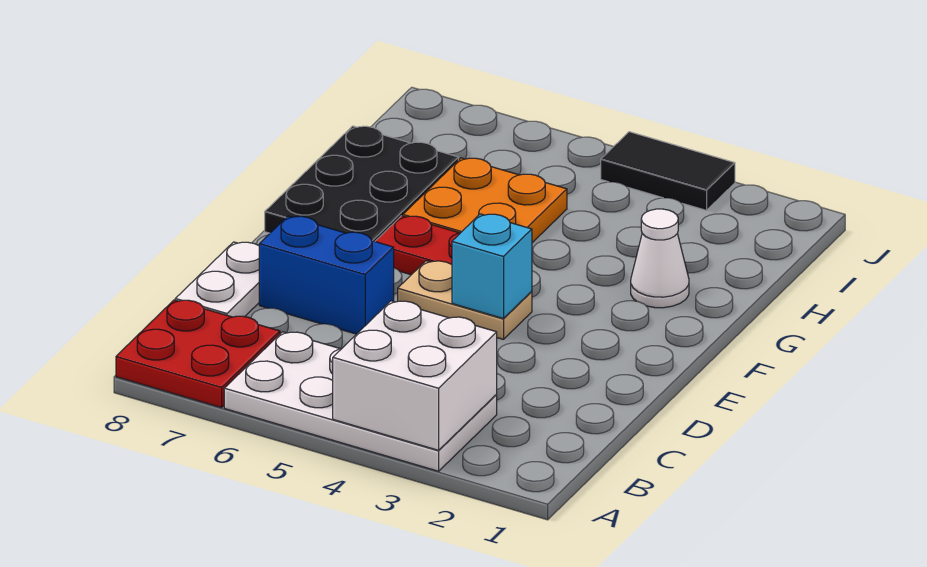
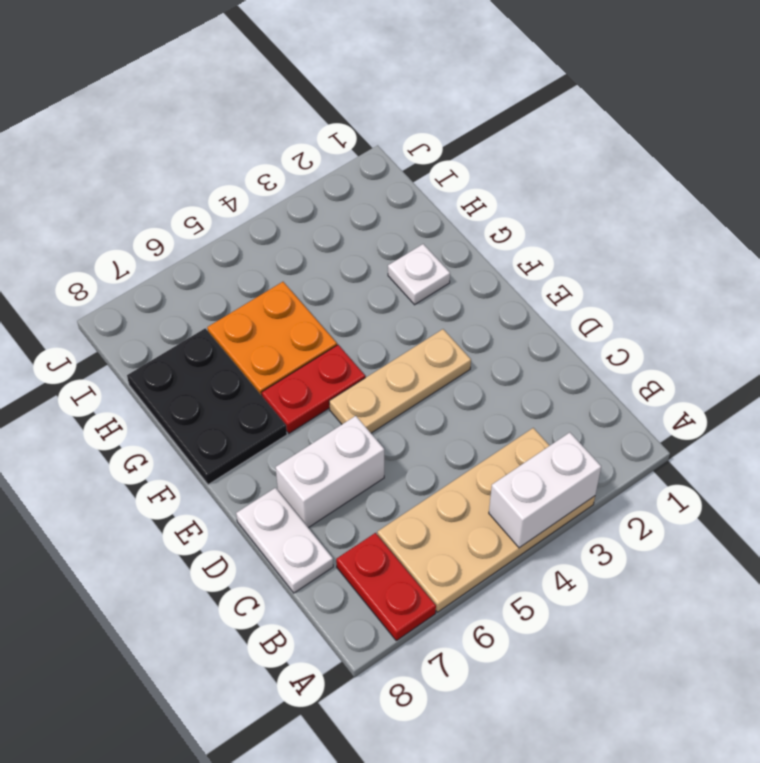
white plate A3:B6 level 1 -> tan plate A3:B6 level 1
white brick A3:B4 level 2 -> white brick A3:A4 level 2
red plate A7:B8 level 1 -> red plate A7:B7 level 1
blue brick D6:D7 level 1 -> white brick D6:D7 level 1
tan plate E4:E5 level 1 -> tan plate E3:E5 level 1
cyan brick E4 level 2 -> none
white cone G2 level 1 -> white plate G2 level 1
black tile J3:J4 level 1 -> none

